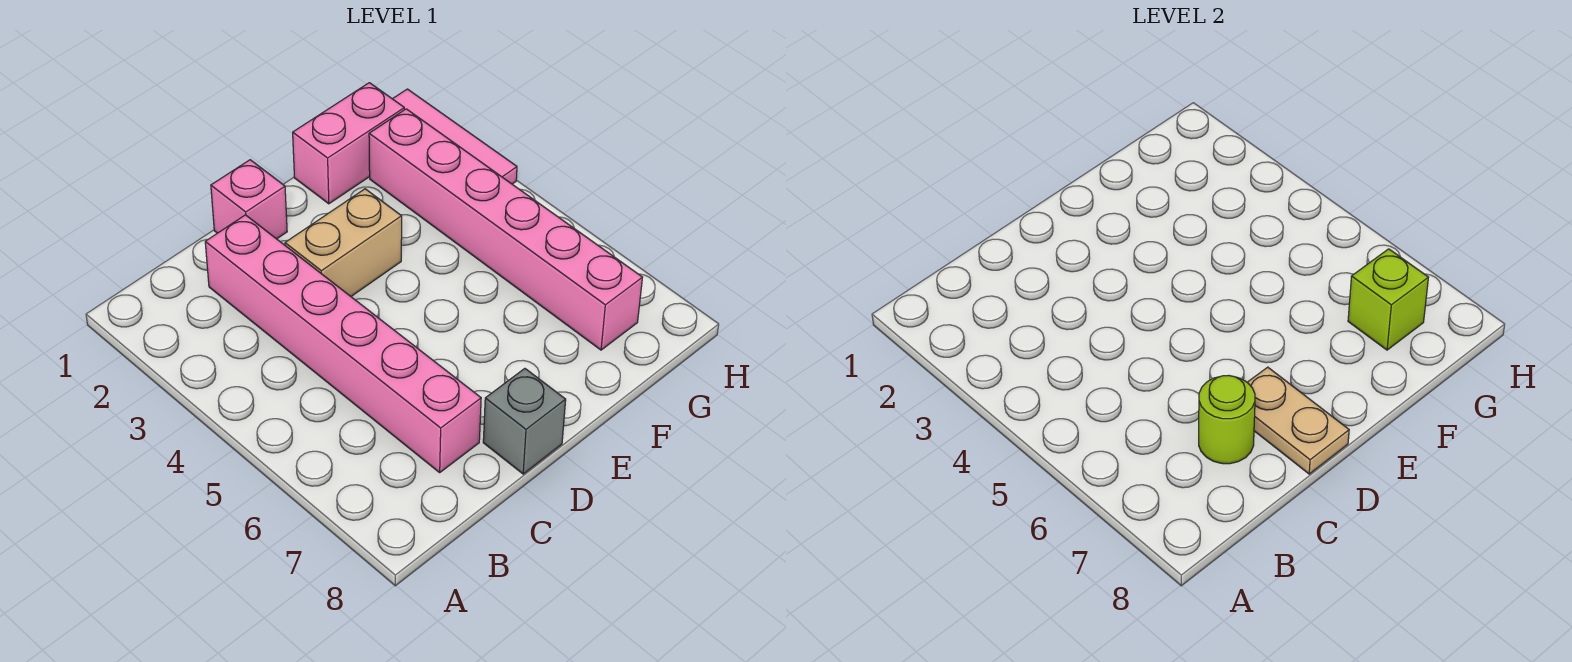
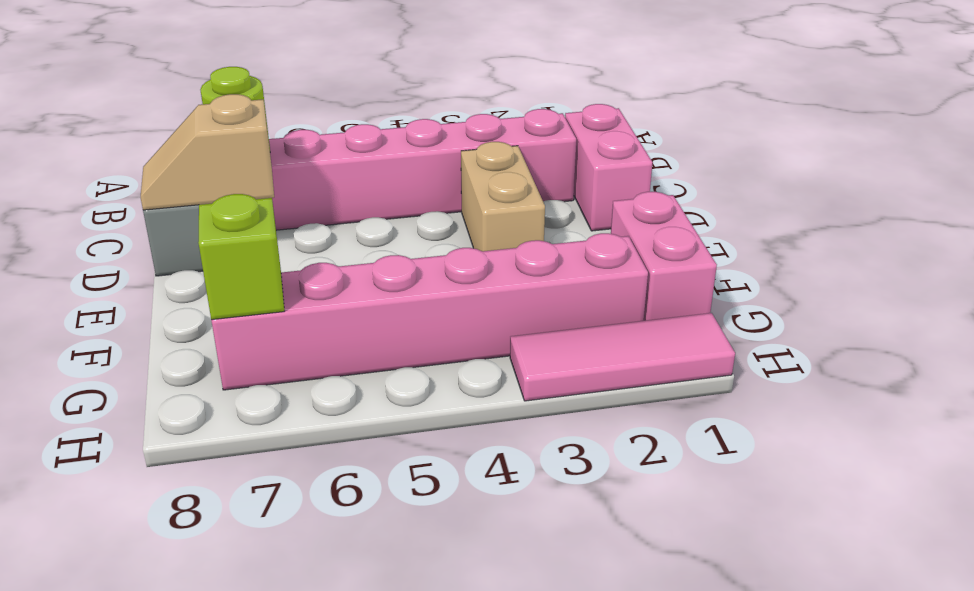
pink brick D1 level 1 -> pink brick C1:D1 level 1
tan plate D7:D8 level 2 -> tan slope D7:D8 level 2 top 7

